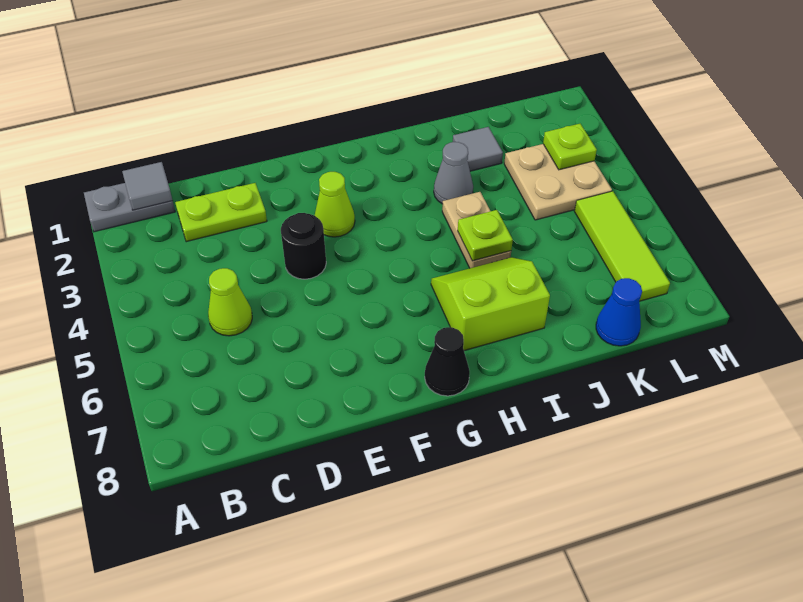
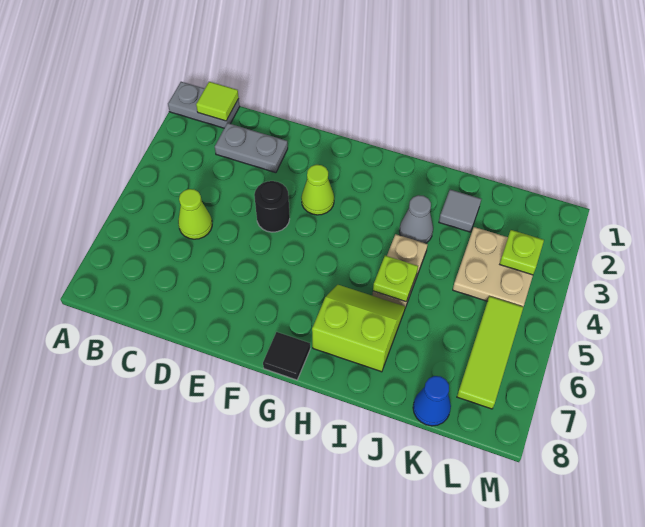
grey tile B1 level 2 -> lime tile B1 level 2
lime plate C2:D2 level 1 -> grey plate C2:D2 level 1
black cone G8 level 1 -> black tile G8 level 1

